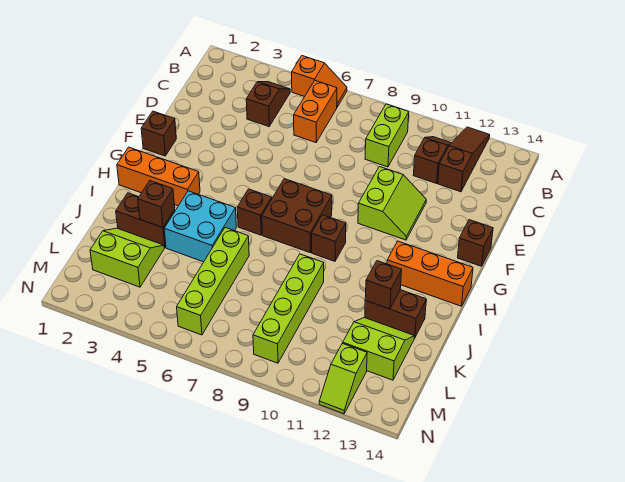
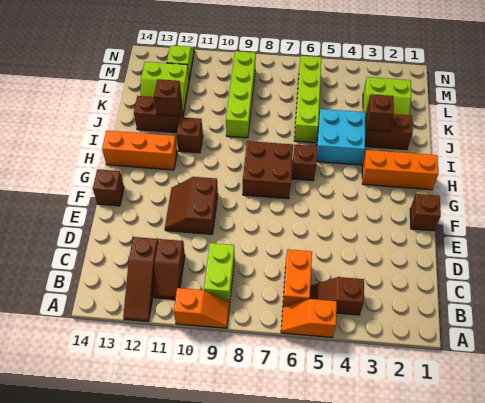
none -> orange slope A9:A10 level 1 top 10
brown slope B4:C4 level 1 top C -> brown slope B4:B5 level 1 top 4
lime slope E10:F11 level 1 top 10 -> brown slope E10:F11 level 1 top 10
brown brick H9 level 1 -> brown brick I11 level 1

